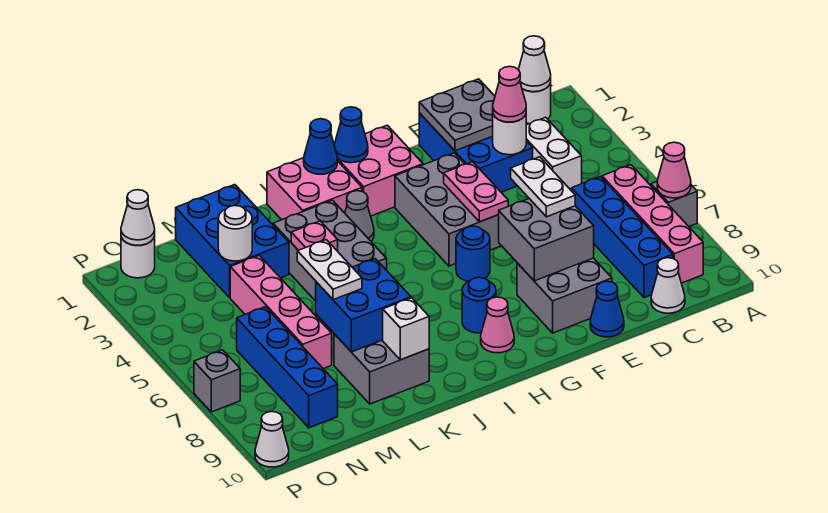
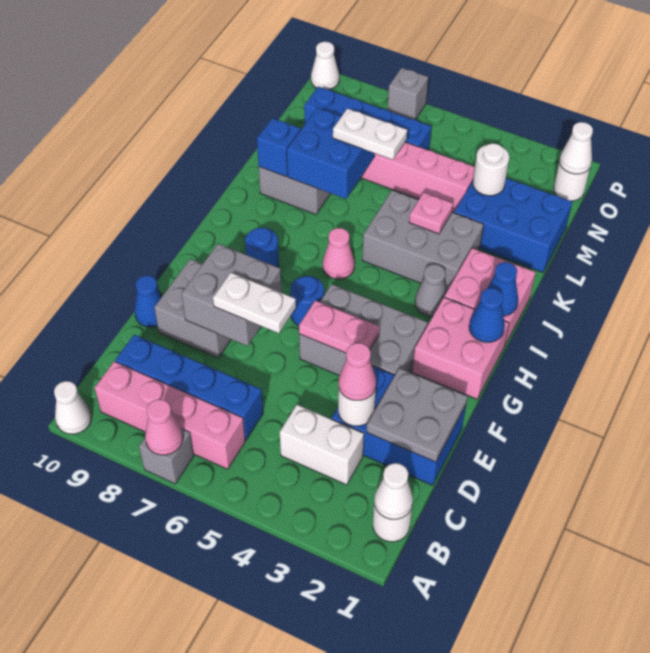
white cone C10 level 1 -> white cone A10 level 1
pink cone H9 level 1 -> pink cone I6 level 1
white brick K9 level 2 -> blue brick K9 level 2

